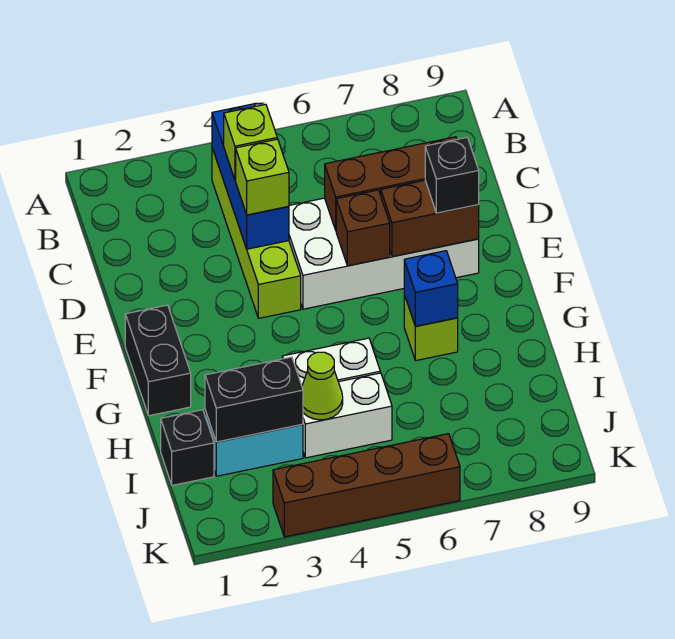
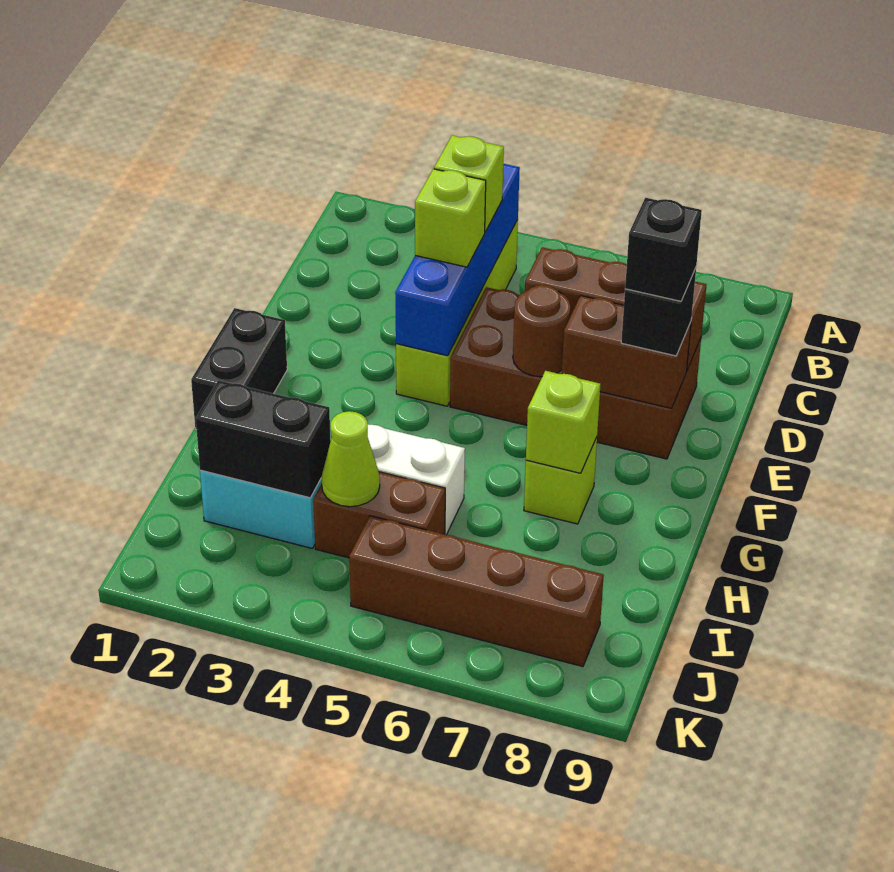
blue brick B4:D4 level 2 -> blue brick B4:E4 level 2
white brick D5:E8 level 1 -> brown brick D5:E8 level 1
brown brick E6 level 2 -> brown round brick E6 level 2
blue brick G7 level 2 -> lime brick G7 level 2
black brick I1 level 1 -> black brick E8 level 4
white brick I4:I5 level 1 -> brown brick I4:I5 level 1
brown brick K3:K6 level 1 -> brown brick J5:J8 level 1

